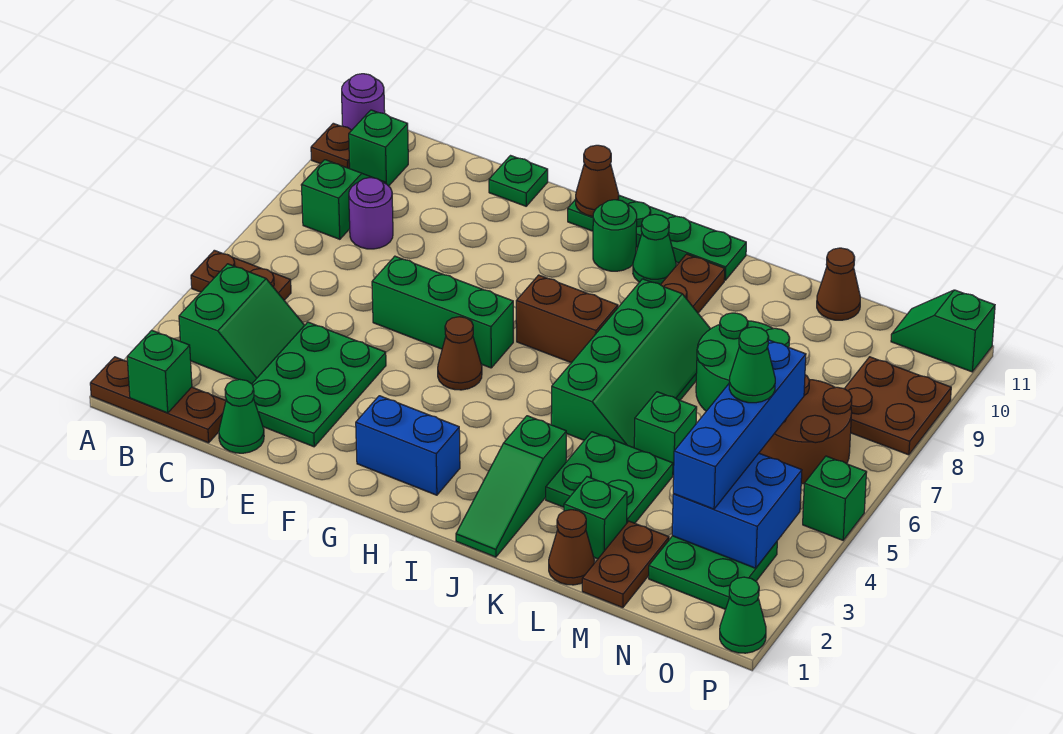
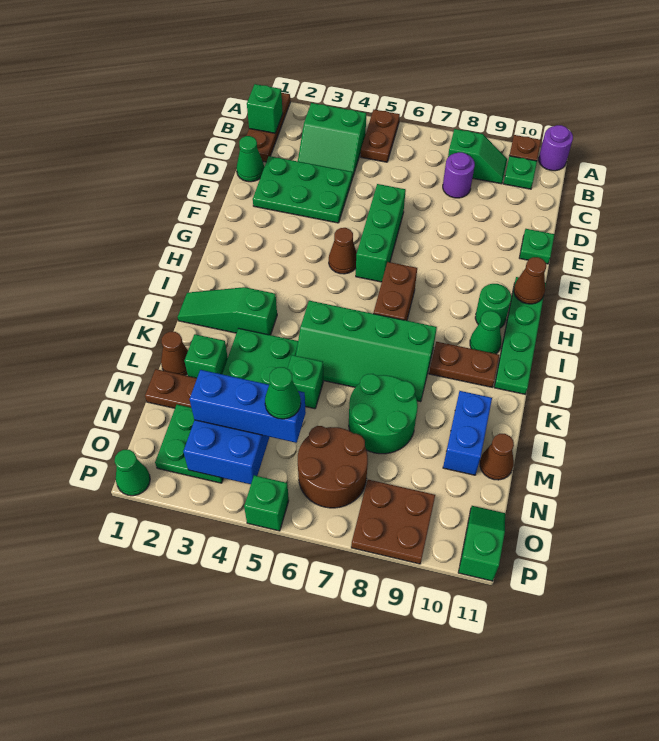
green brick B10 level 1 -> green plate B10 level 1
blue brick G2:H2 level 1 -> blue brick L10:M10 level 1
blue brick N3:N6 level 3 -> blue brick N3:N5 level 3

